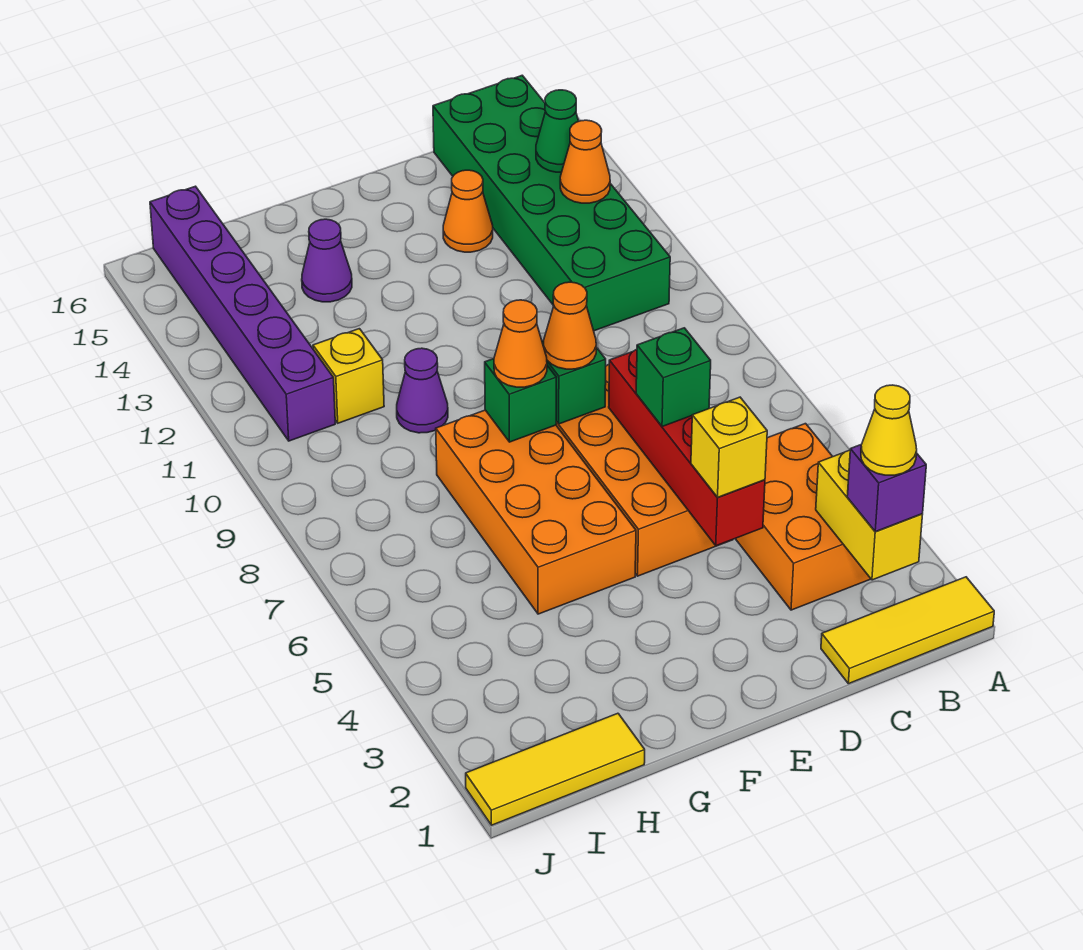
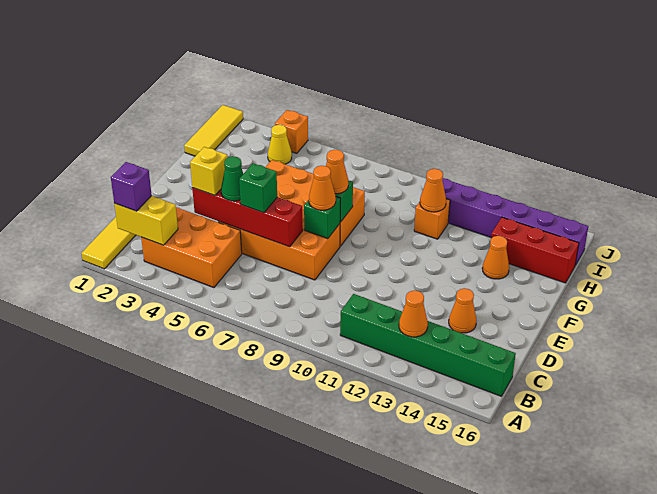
yellow cone B2 level 4 -> yellow cone I4 level 1
green brick B11:C16 level 1 -> green brick B11:B16 level 1
green cone B14 level 2 -> green cone D5 level 3
purple cone G10 level 1 -> none
purple cone G14 level 1 -> orange cone G14 level 1
yellow brick H11 level 1 -> orange brick H11 level 1
none -> orange cone H11 level 2
none -> red brick H14:H16 level 1
none -> orange brick J4 level 1

